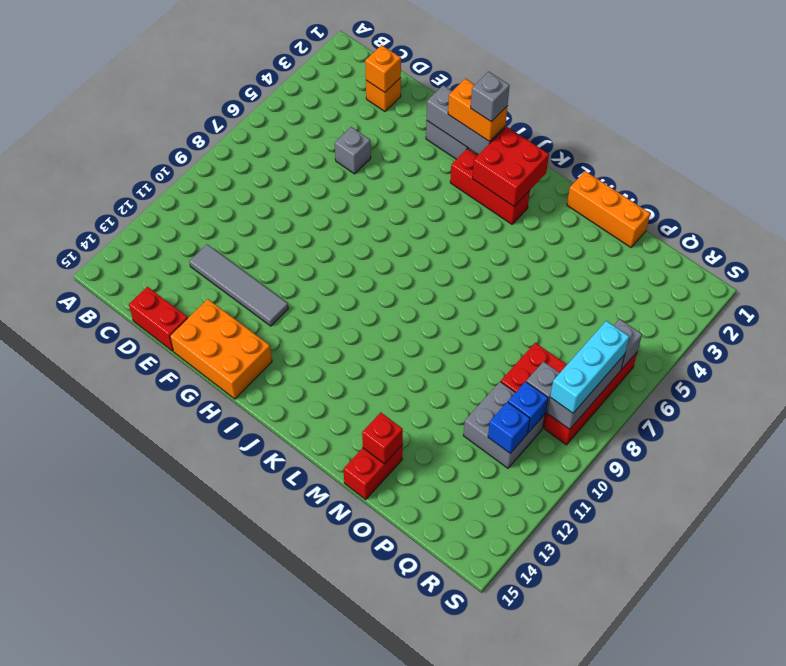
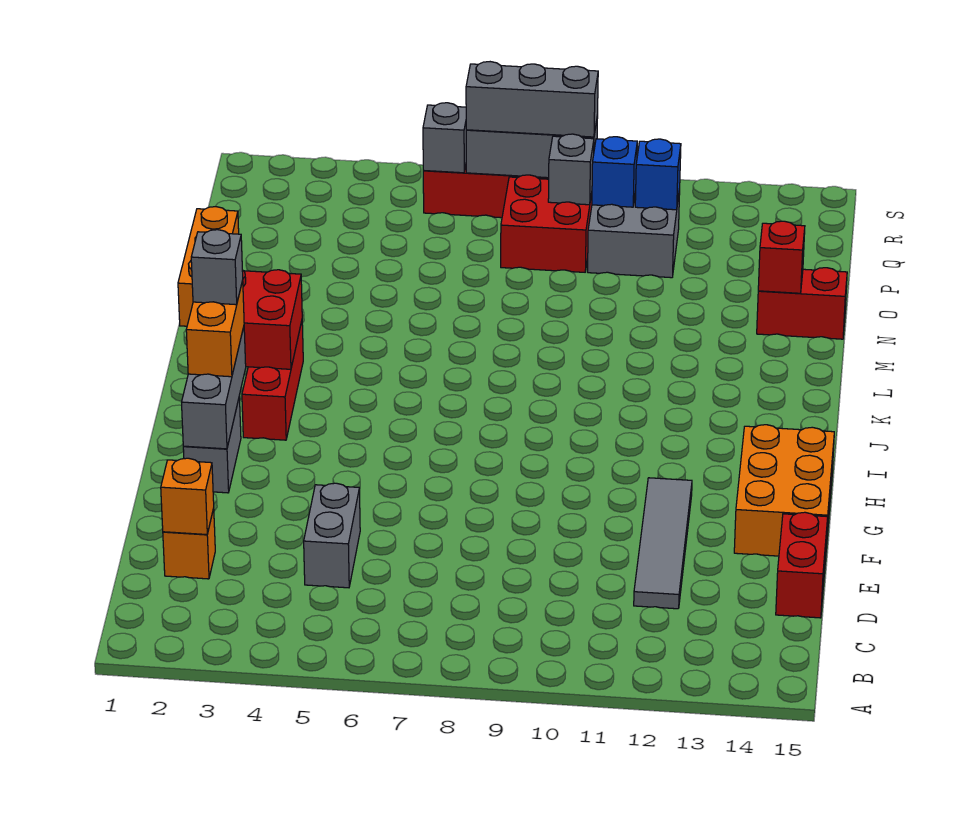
grey brick E5 level 1 -> grey brick D5:E5 level 1
cyan brick R7:R9 level 3 -> grey brick R7:R9 level 3

